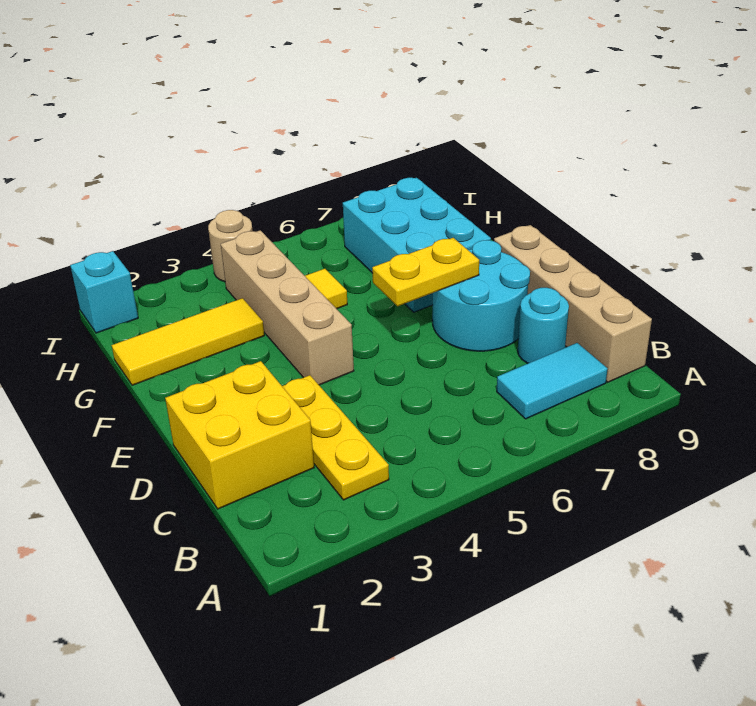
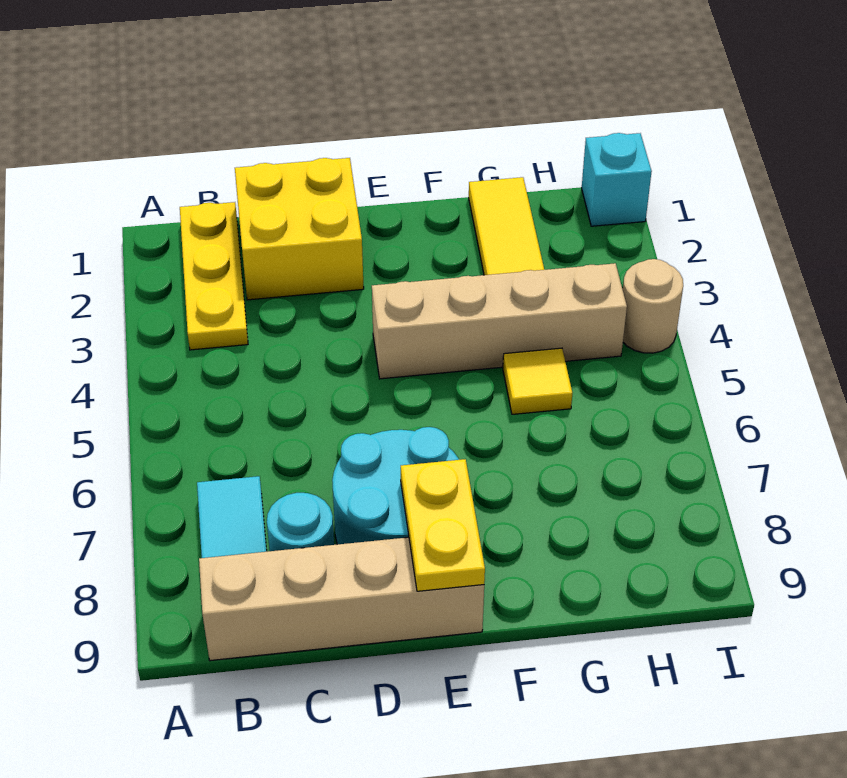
yellow plate B3:D3 level 1 -> yellow plate B1:B3 level 1
yellow plate E6:E7 level 2 -> yellow plate E8:E9 level 2
cyan brick F7:H8 level 1 -> none

